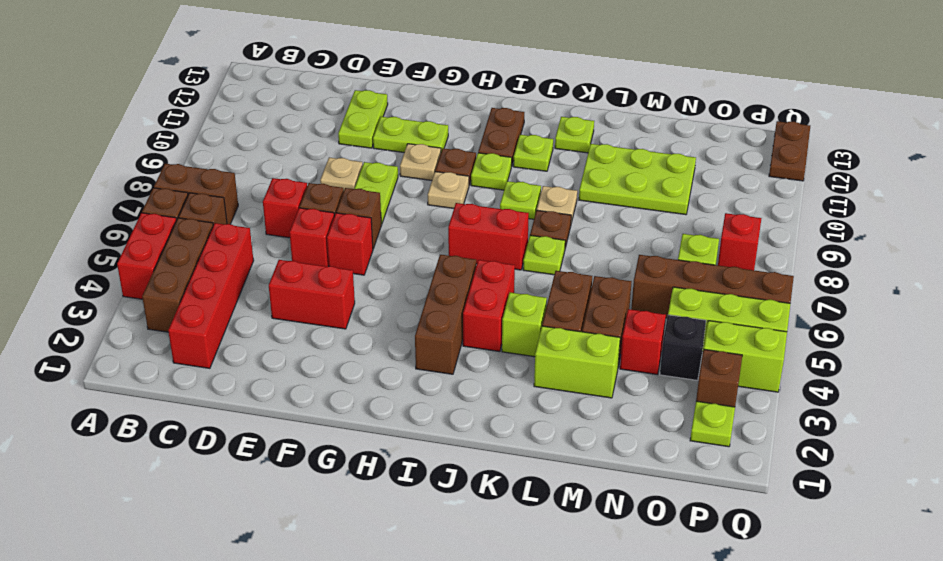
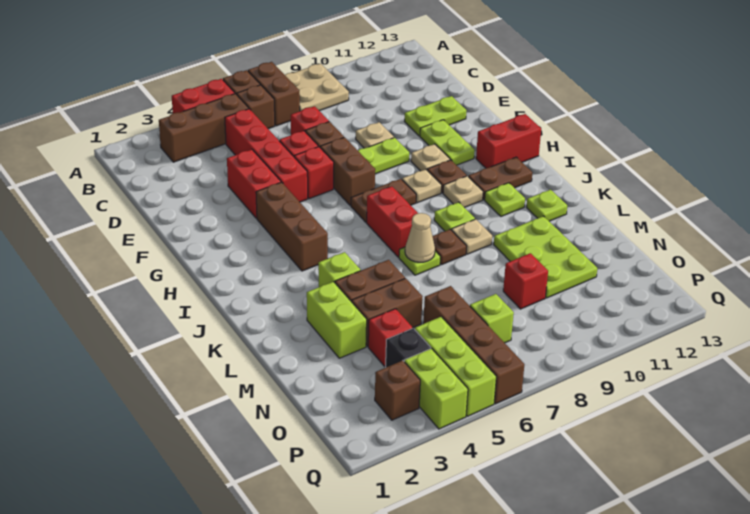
none -> tan plate A8:B9 level 1
red brick C2:C5 level 1 -> red brick C5:F5 level 1
brown brick F7 level 1 -> brown brick F7:G7 level 1
brown brick I3:I5 level 1 -> brown brick G4:I4 level 1
lime plate I10 level 1 -> tan plate I10 level 1
red brick J4:J5 level 1 -> red brick H12:H13 level 1
none -> tan cone K7 level 2
lime plate P2 level 1 -> none
red brick P8 level 1 -> red brick N9 level 1
brown plate Q12:Q13 level 1 -> brown plate H7:H8 level 1

